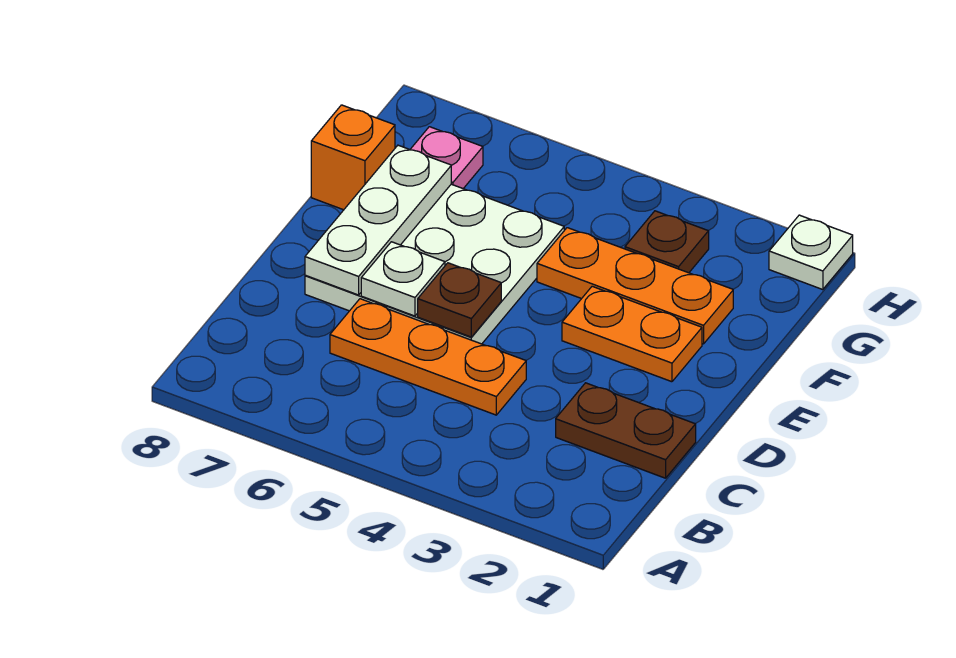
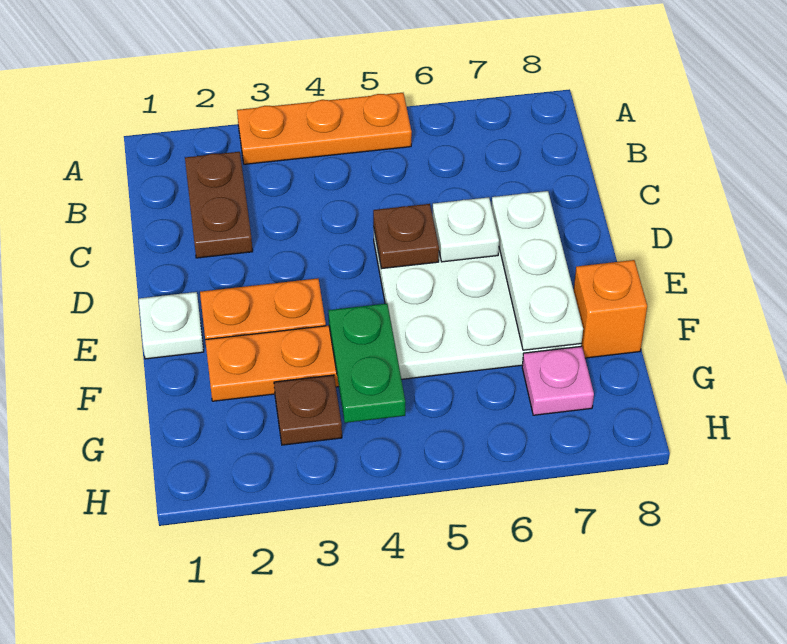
brown plate C1:C2 level 1 -> brown plate B2:C2 level 1
orange plate C4:C6 level 1 -> orange plate A3:A5 level 1
none -> green plate F4:G4 level 2
white plate H1 level 1 -> white plate E1 level 1

